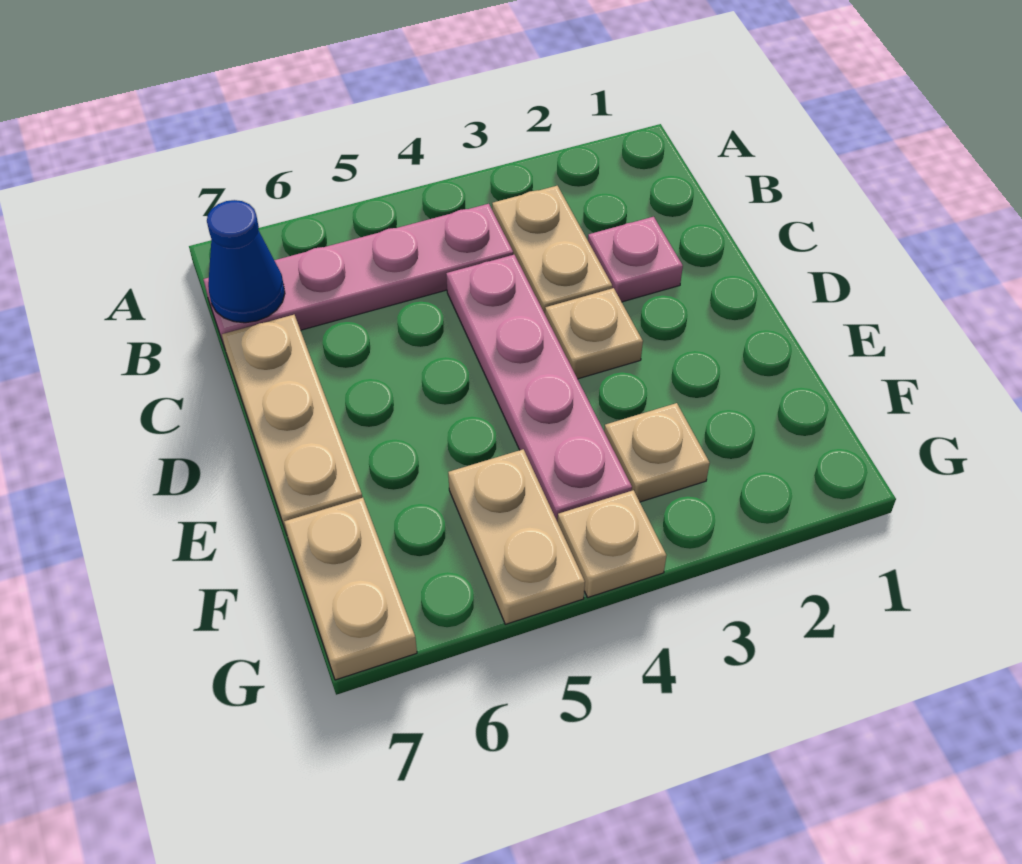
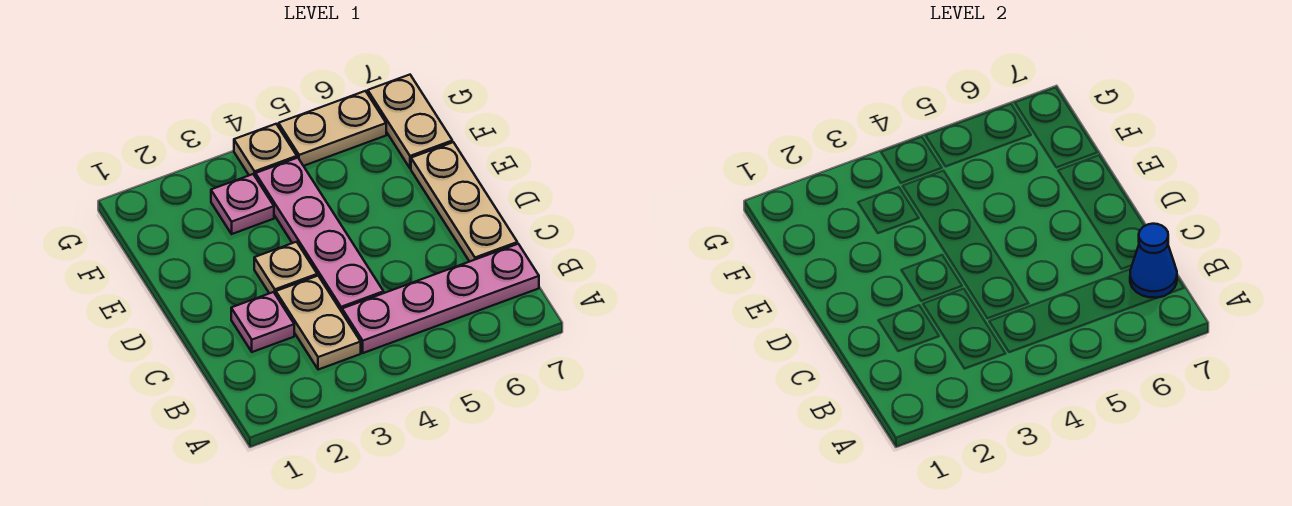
tan plate F3 level 1 -> pink plate F3 level 1
tan plate F5:G5 level 1 -> tan plate G5:G6 level 1

